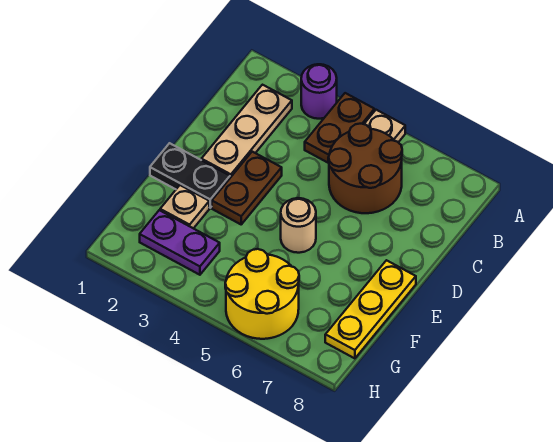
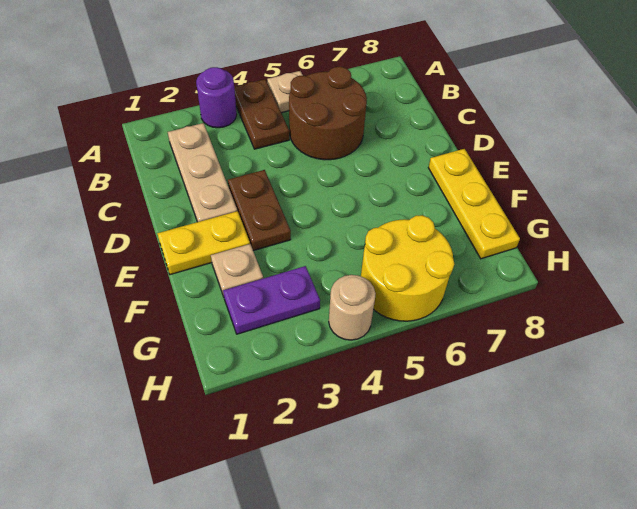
black plate E1:E2 level 1 -> yellow plate E1:E2 level 1
tan round brick E5 level 1 -> tan round brick H4 level 1

